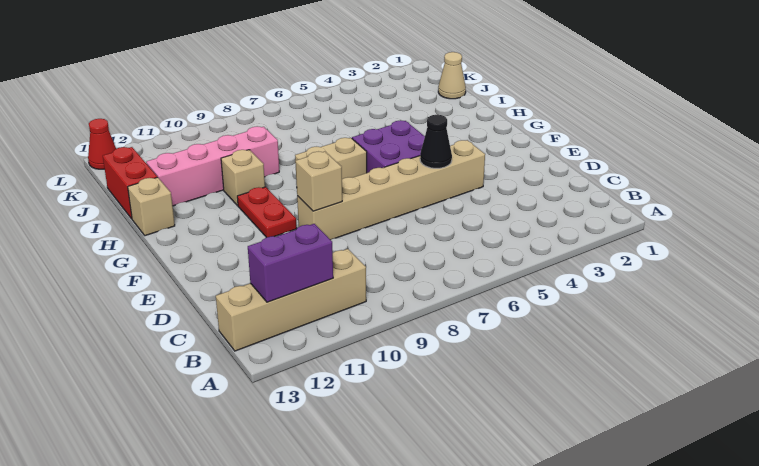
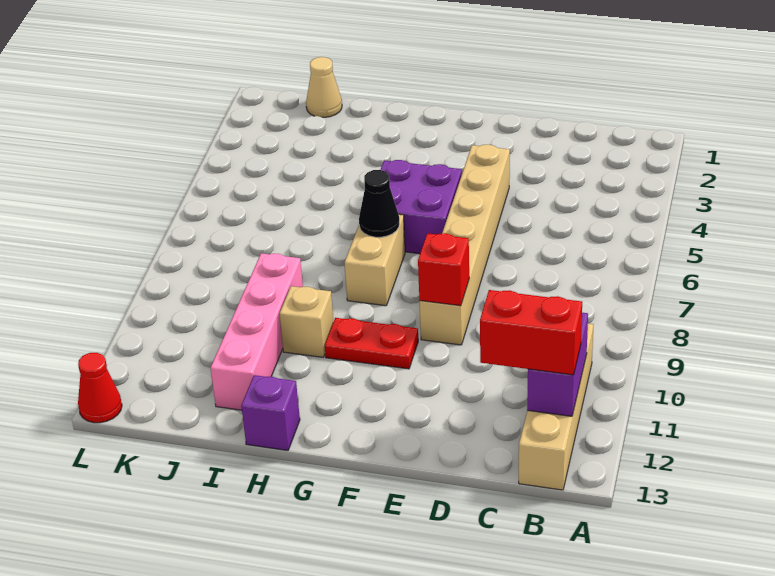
black cone E5 level 2 -> black cone G7 level 2
tan brick E9 level 2 -> red brick E9 level 2
tan brick H13 level 1 -> purple brick H13 level 1
red brick I13:J13 level 1 -> red brick B12:C12 level 3

